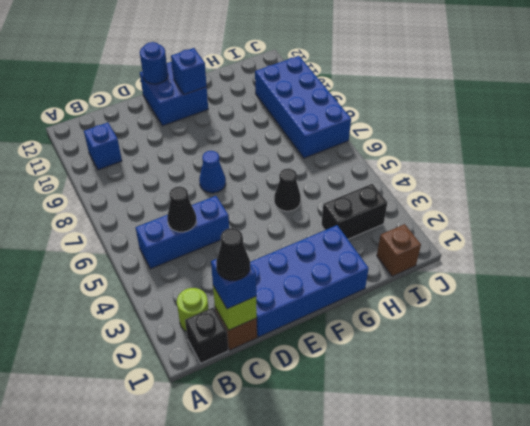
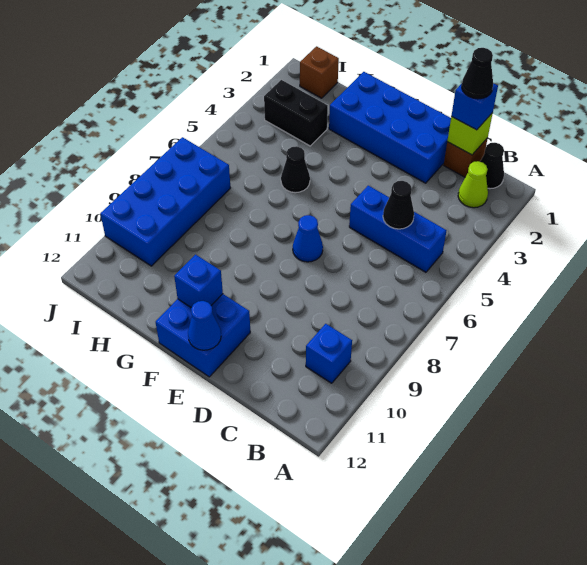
black brick B1 level 1 -> black cone B1 level 1
lime round brick B2 level 1 -> lime cone B2 level 1
blue round brick E12 level 2 -> blue cone E12 level 2

